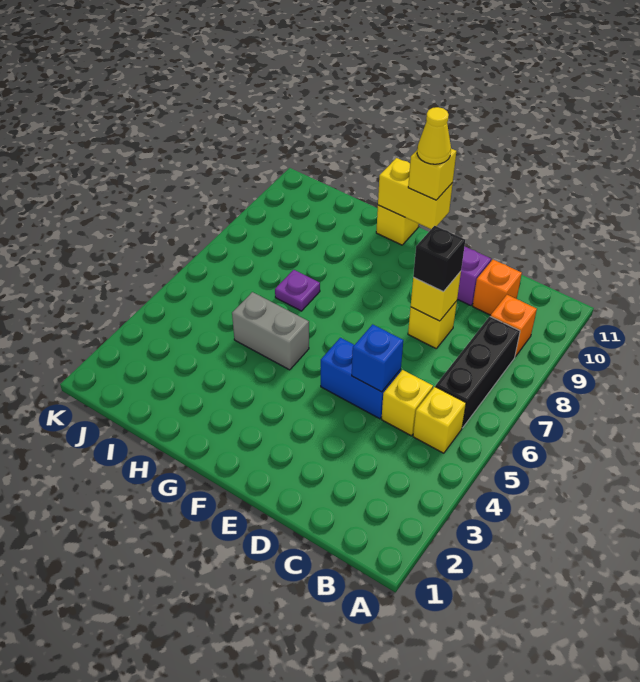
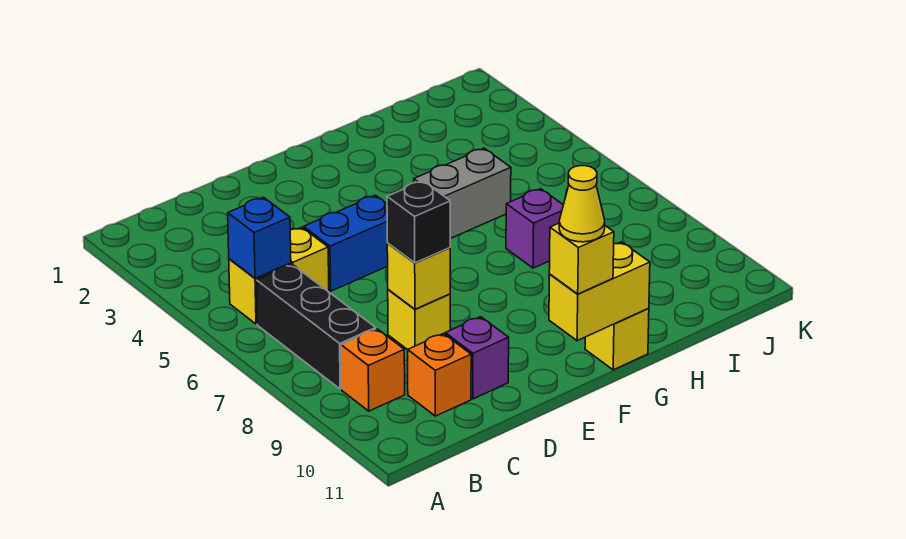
blue brick D5 level 2 -> blue brick B5 level 2
purple plate H7 level 1 -> purple brick H7 level 1

